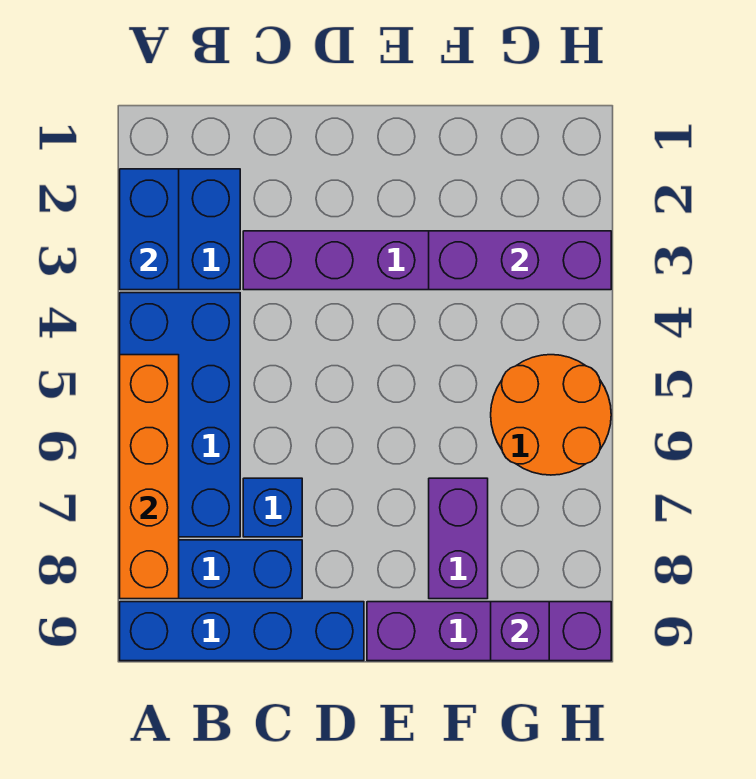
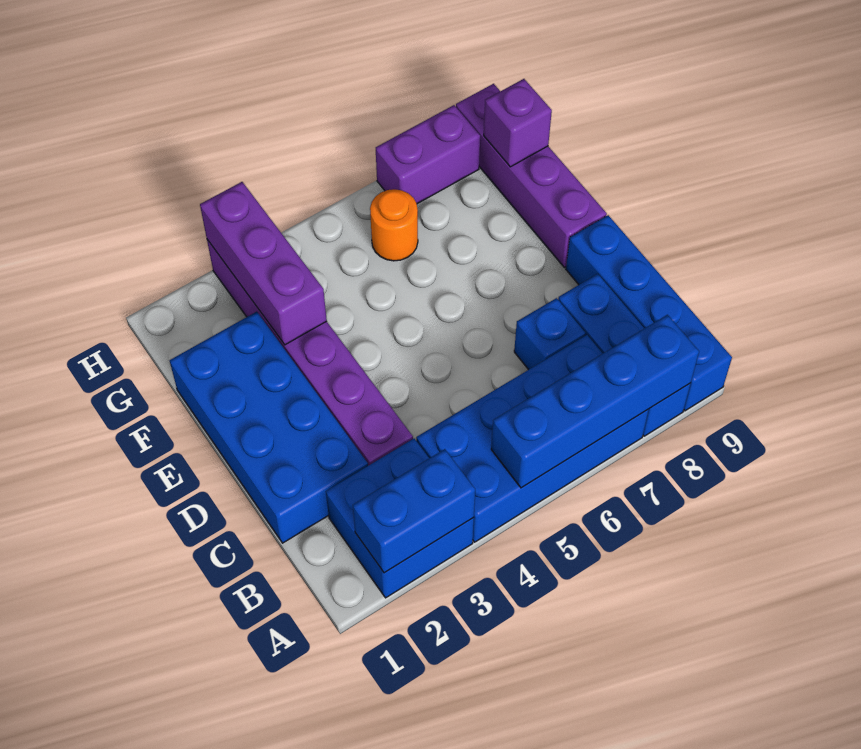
orange brick A5:A8 level 2 -> blue brick A5:A8 level 2
none -> blue brick C1:F2 level 1
purple brick F7:F8 level 1 -> purple brick H7:H8 level 1
orange round brick G5:H6 level 1 -> orange round brick G6 level 1

